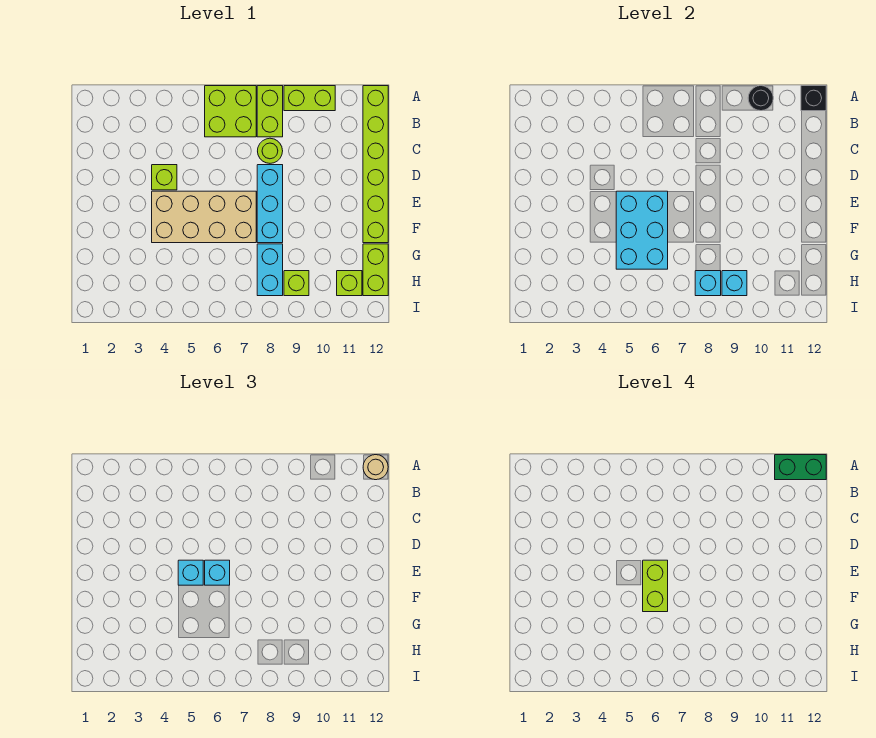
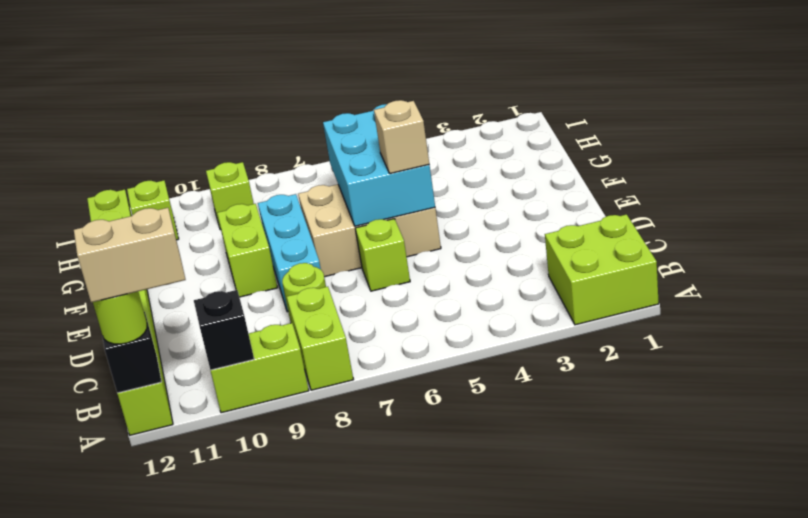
lime brick A6:B7 level 1 -> lime brick A1:B2 level 1
black round brick A10 level 2 -> black brick A10 level 2
green brick A11:A12 level 4 -> tan brick A11:A12 level 4
tan round brick A12 level 3 -> lime round brick A12 level 3
lime brick D4 level 1 -> lime brick D6 level 1
tan brick E4:F7 level 1 -> tan brick E5:F7 level 1
cyan brick E5 level 3 -> tan brick E5 level 3
cyan brick E6 level 3 -> none
lime brick E6:F6 level 4 -> lime brick E9:F9 level 1
cyan brick G8:H8 level 1 -> none
cyan brick H8 level 2 -> none
cyan brick H9 level 2 -> none

